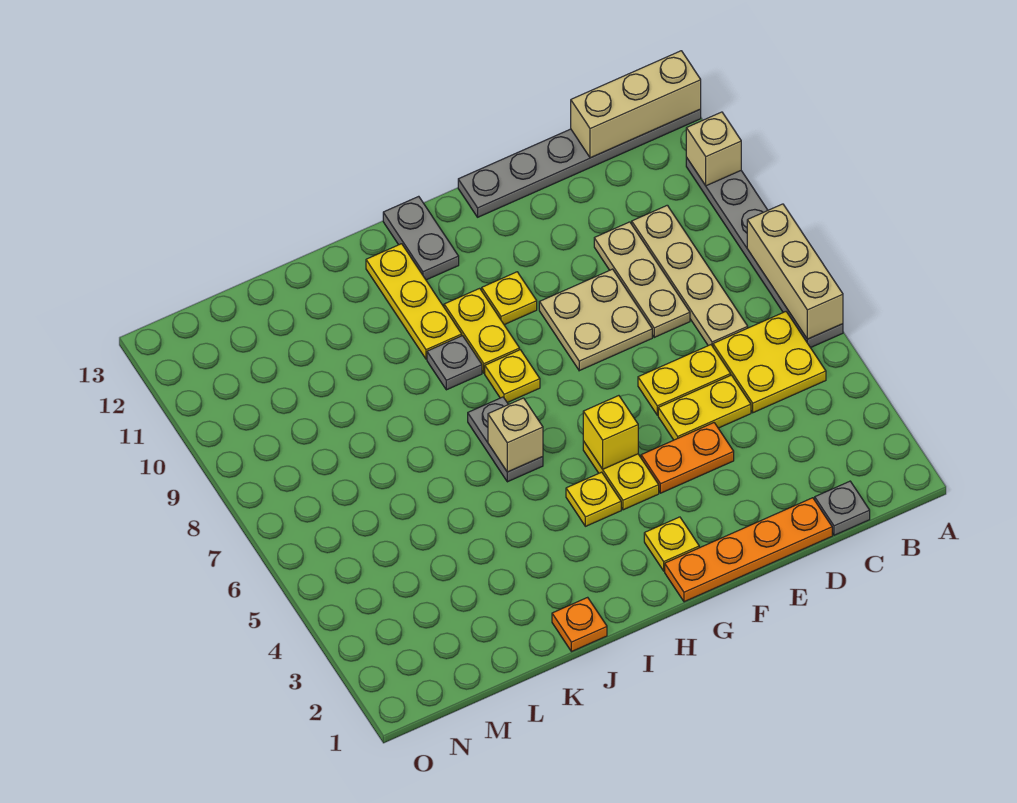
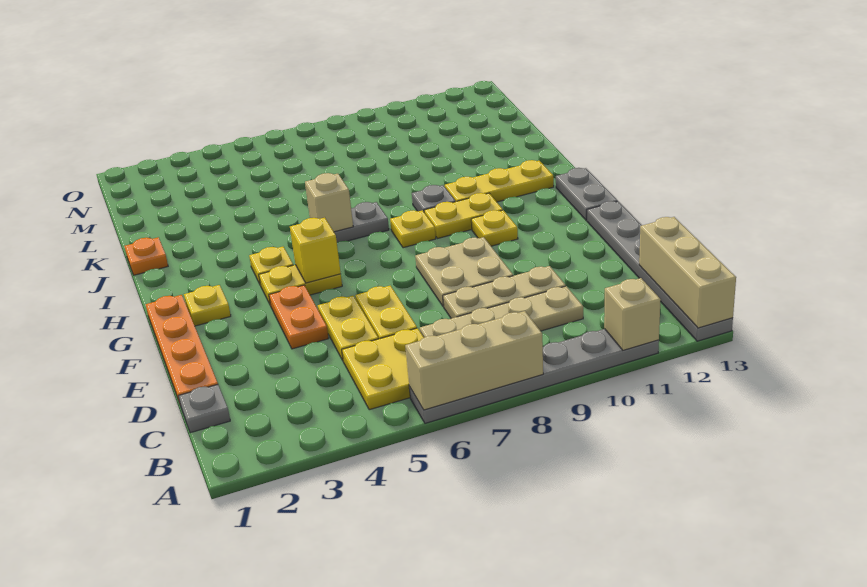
grey plate H12:H13 level 1 -> grey plate G13:H13 level 1

